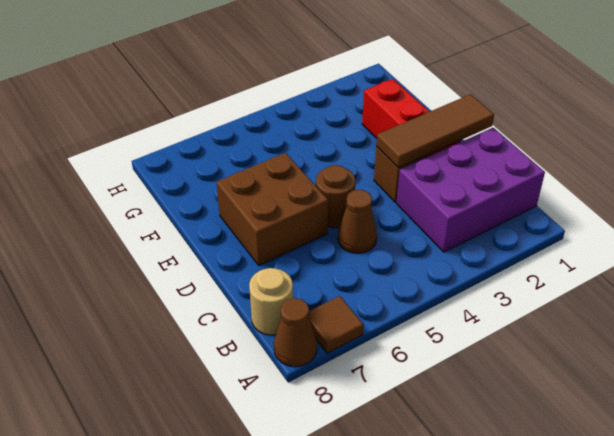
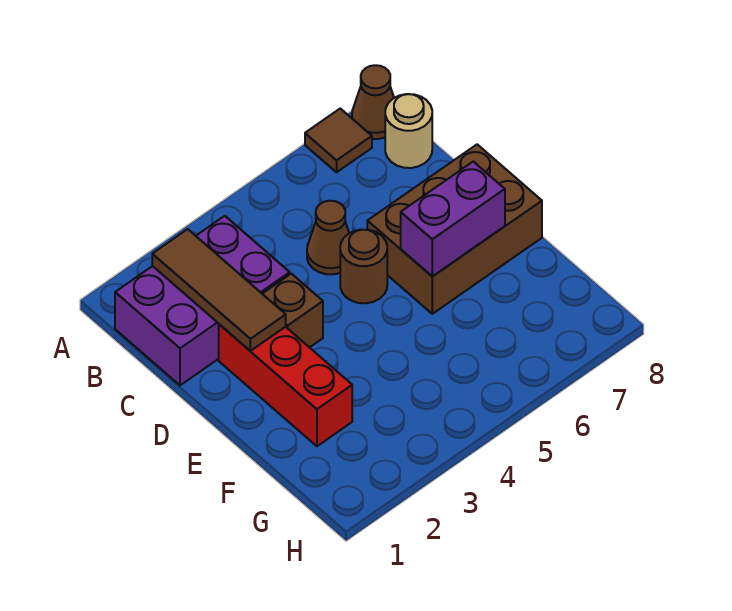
brown tile D1:D3 level 2 -> brown tile B2:D2 level 2
brown brick D6:E7 level 1 -> brown brick D6:E8 level 1
none -> purple brick E6:E7 level 2

